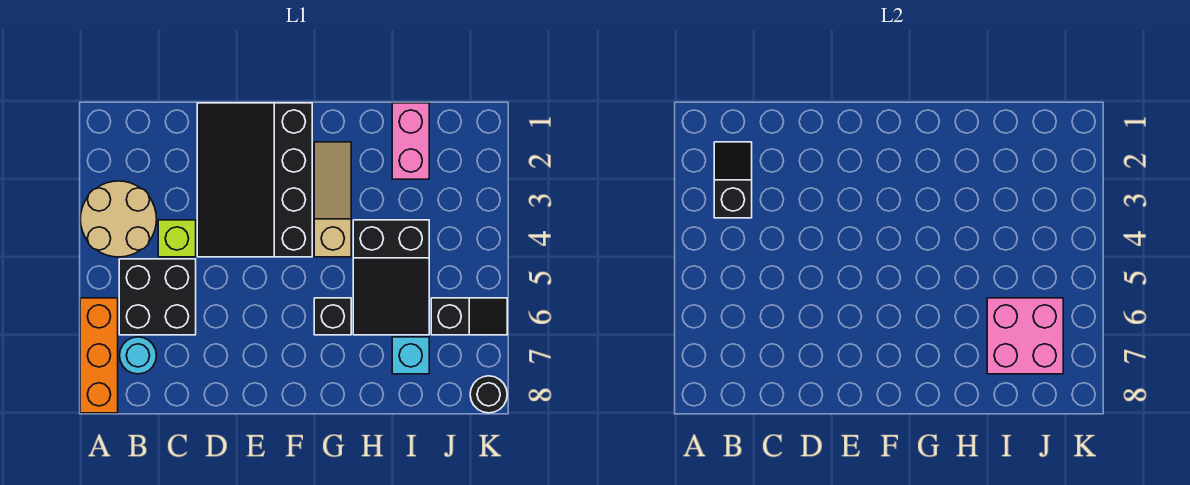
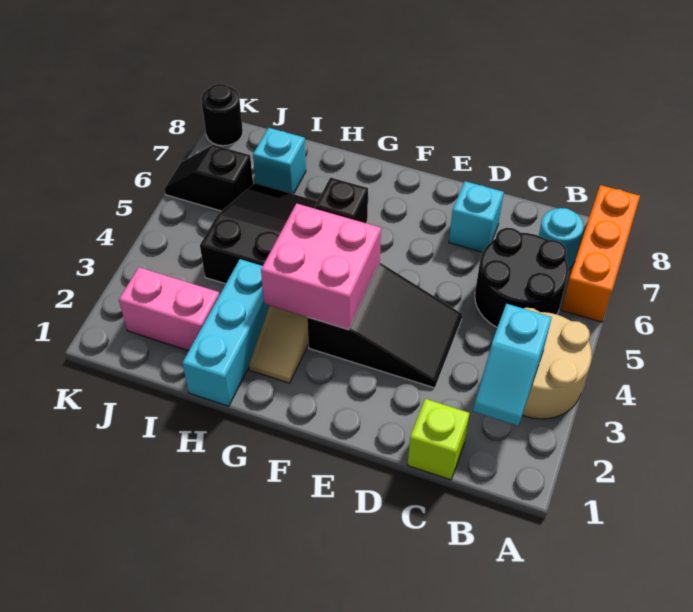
black slope B2:B3 level 2 top 3 -> cyan slope B2:B3 level 2 top 3
black brick B5:C6 level 1 -> black round brick B5:C6 level 1
lime brick C4 level 1 -> lime brick C1 level 1
black slope D1:F4 level 1 top F -> black slope D3:F4 level 1 top F
none -> cyan brick D7 level 1
none -> cyan brick H1:H3 level 1
pink brick I1:I2 level 1 -> pink brick I2:J2 level 1
pink brick I6:J7 level 2 -> pink brick F3:G4 level 2

